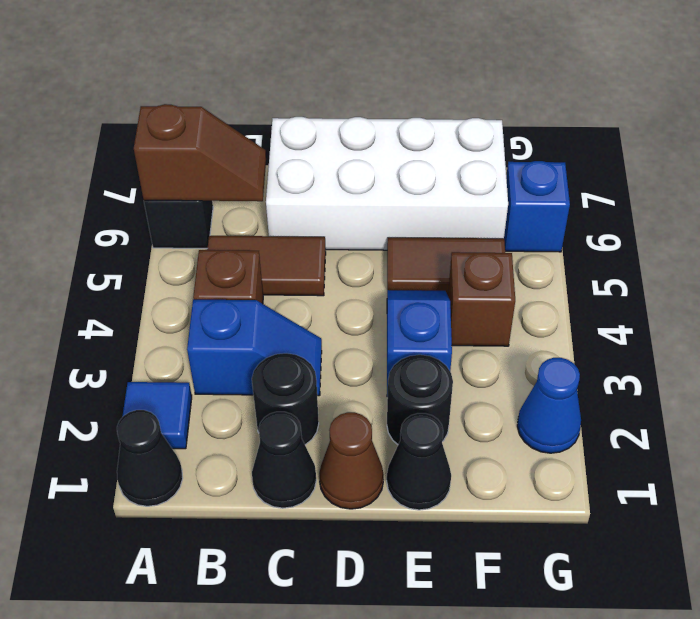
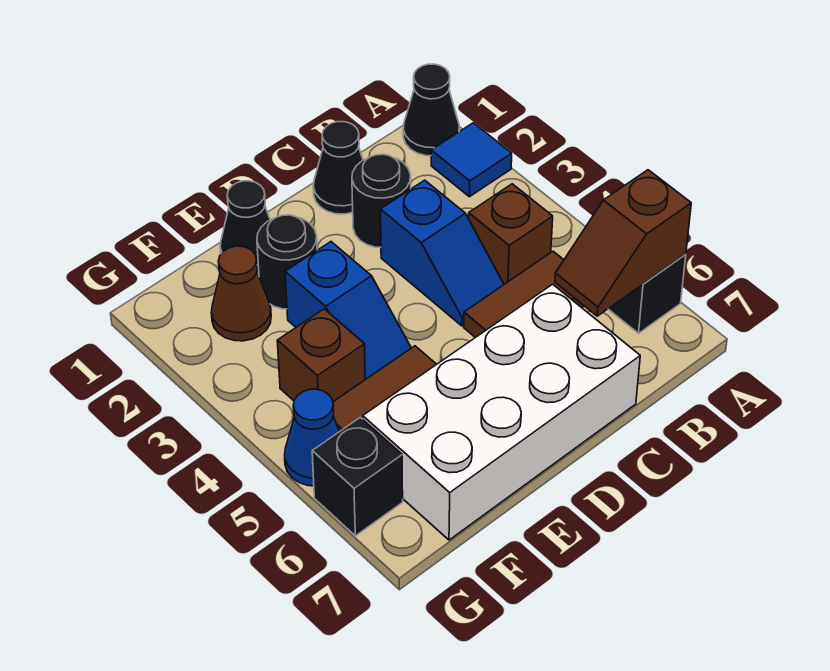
blue slope B3:C3 level 1 top B -> blue slope C3:C4 level 1 top 3
brown cone D1 level 1 -> brown cone F2 level 1
blue cone G2 level 1 -> blue cone G5 level 1
blue brick G6 level 1 -> black brick G6 level 1

